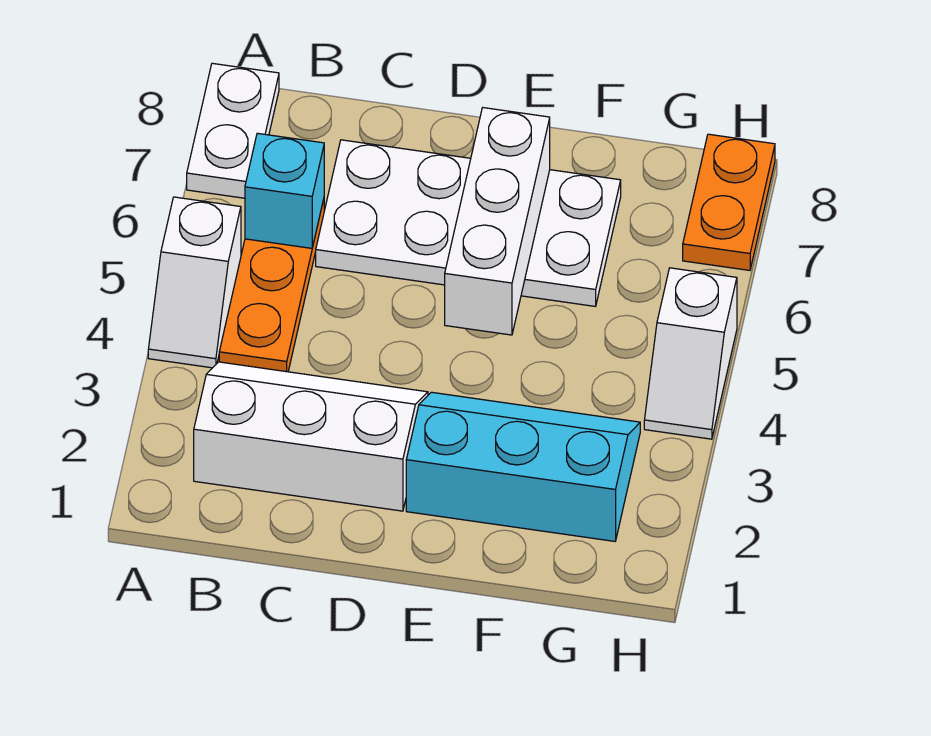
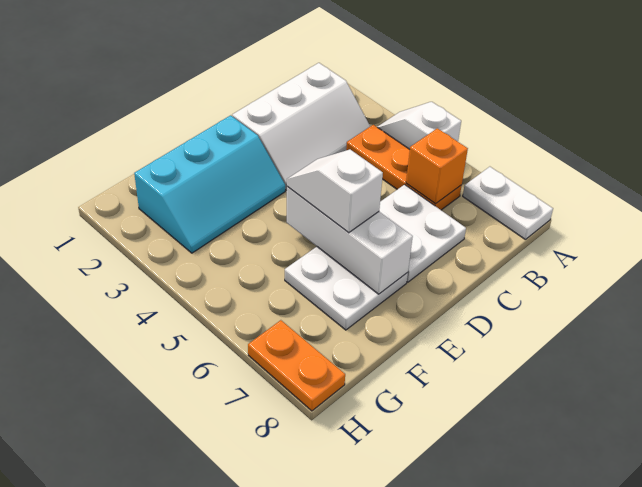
cyan brick B6 level 2 -> orange brick B6 level 2
white slope H4:H5 level 1 top 5 -> white slope E5:E6 level 3 top 6

